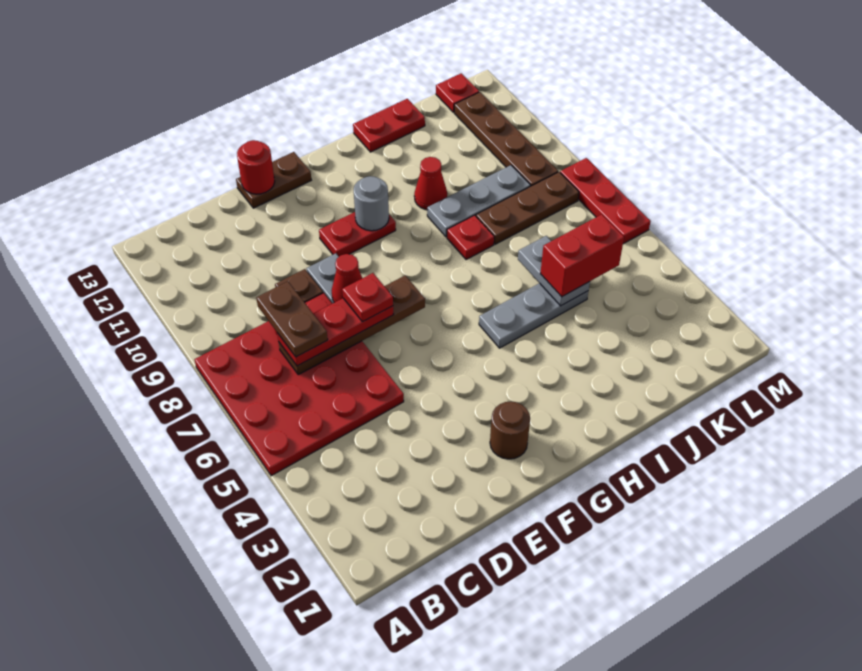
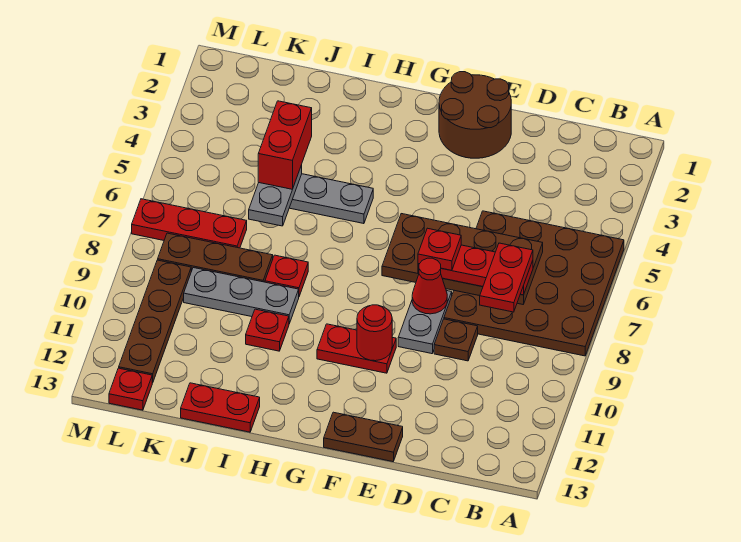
red plate A5:D8 level 1 -> brown plate A5:D8 level 1
brown plate C7:F7 level 2 -> brown plate C6:F7 level 2
brown plate C7:C8 level 4 -> red plate C7:C8 level 4
red round brick E13 level 2 -> red round brick F10 level 2
brown round brick F2 level 1 -> brown round brick E1:F2 level 1
grey round brick G10 level 2 -> none
red cone I10 level 1 -> red plate I10 level 1
red brick J5:K5 level 3 -> red brick J4:J5 level 3
red plate M6:M8 level 1 -> red plate K7:M7 level 1

